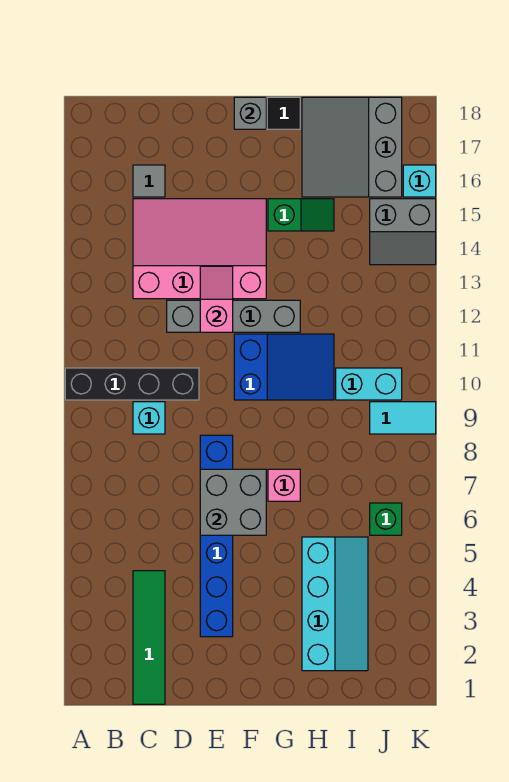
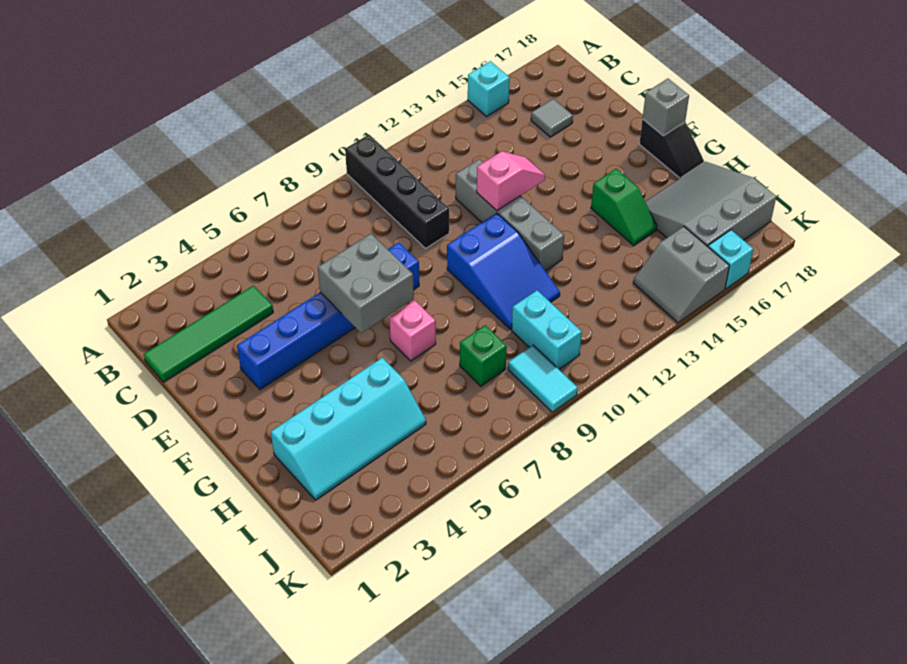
cyan brick C9 level 1 -> cyan brick A15 level 1
pink slope C13:F15 level 1 top 13 -> none
green brick J6 level 1 -> green brick I8 level 1

